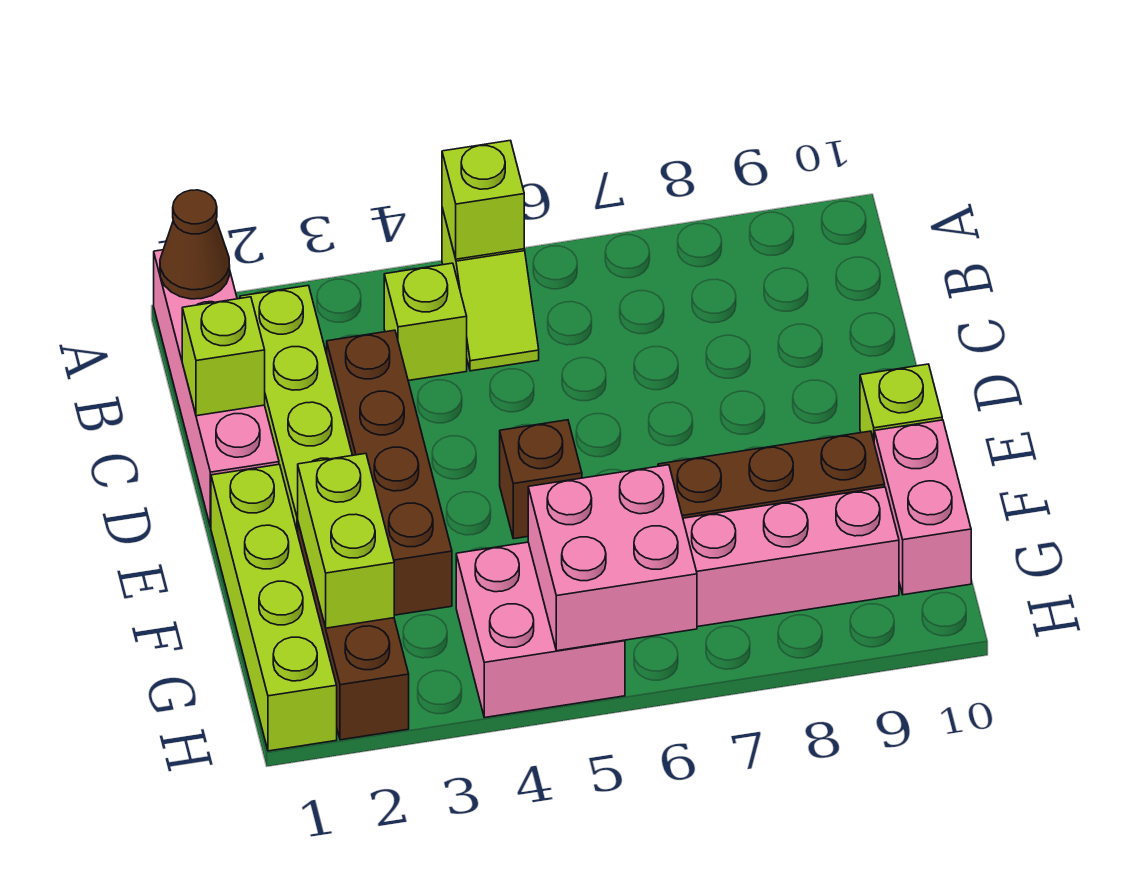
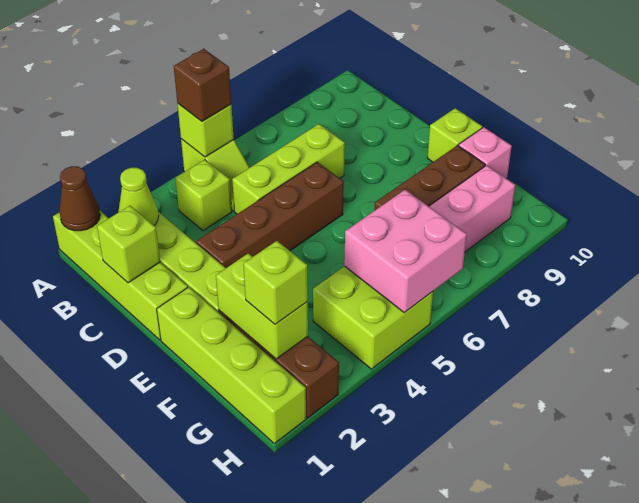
pink brick A1:D1 level 1 -> lime brick A1:D1 level 1
none -> lime cone B2 level 2
brown brick C3:F3 level 1 -> brown brick D3:D6 level 1
none -> lime brick C5:C7 level 1
brown brick E5 level 1 -> brown brick A5 level 3
pink brick F10:G10 level 1 -> pink brick F10 level 1
none -> lime brick G2 level 3
pink brick G4:H5 level 1 -> lime brick G4:H5 level 1

